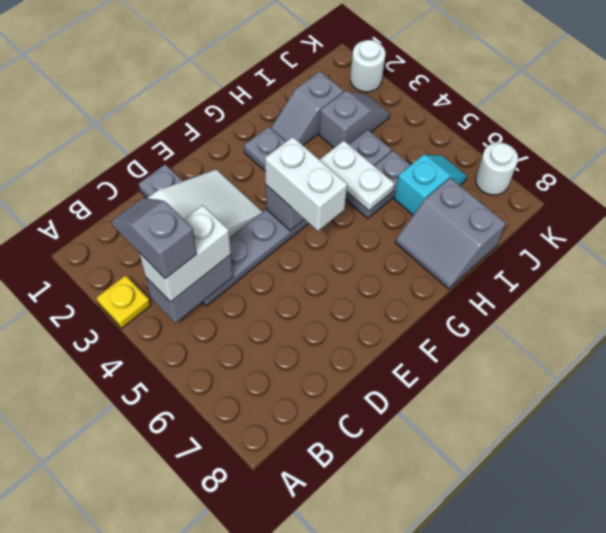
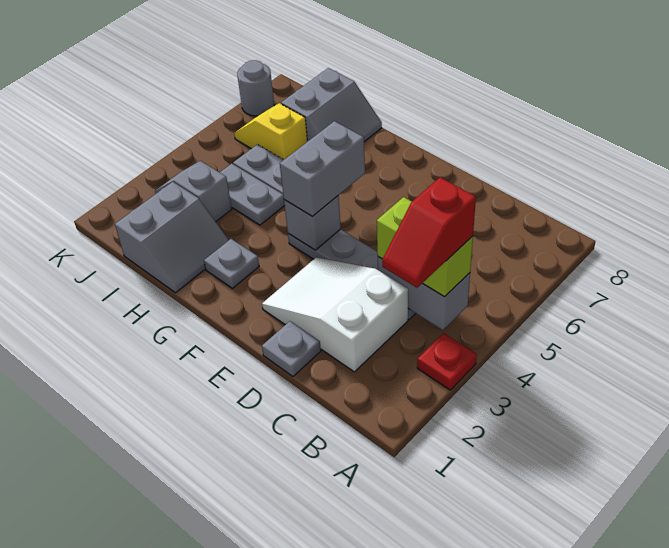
yellow plate A3 level 1 -> red plate A3 level 1
grey slope B3:B4 level 4 top 4 -> red slope B3:B4 level 4 top 4
white brick B4:C4 level 3 -> lime brick B4:C4 level 3
white brick F4:F5 level 3 -> grey brick F4:F5 level 3
grey slope H2:I2 level 1 top I -> grey slope H1:I2 level 1 top I
white plate H4:H5 level 2 -> none
cyan slope I6:J6 level 1 top I -> yellow slope I6:J6 level 1 top I
white round brick K2 level 1 -> none
white round brick K7 level 1 -> grey round brick K7 level 1

